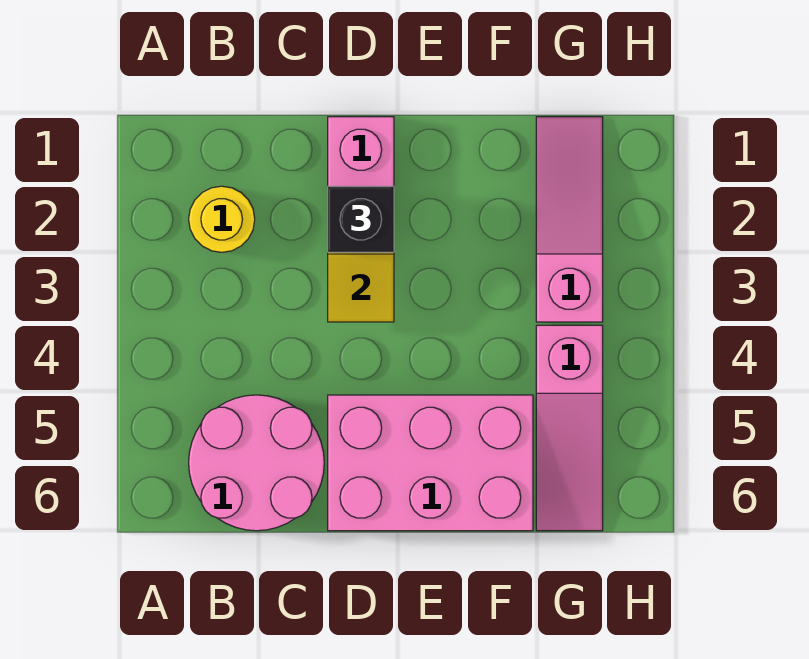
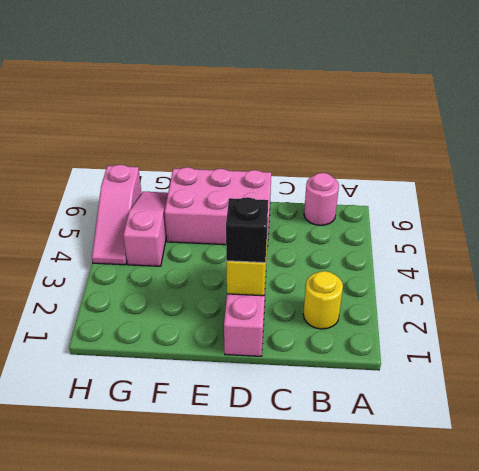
pink round brick B5:C6 level 1 -> pink round brick B6 level 1
pink slope G1:G3 level 1 top 3 -> pink slope H4:H6 level 1 top 6

